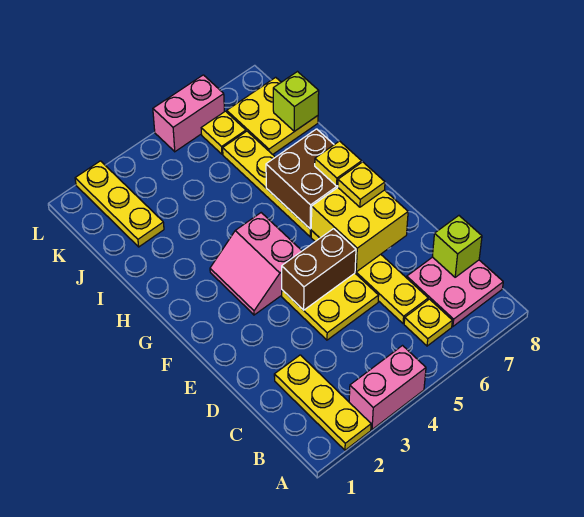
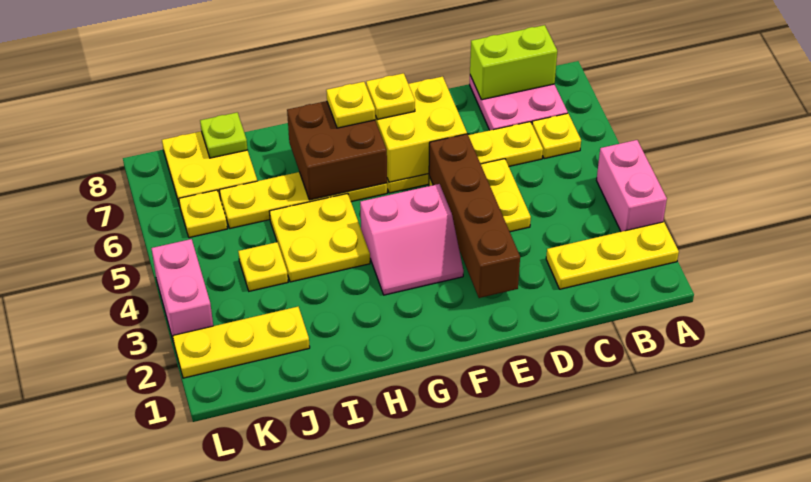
lime brick C8 level 2 -> lime brick B8:C8 level 2
brown brick E4:E5 level 2 -> brown brick E2:E5 level 2
none -> yellow plate H4:I5 level 1
none -> yellow plate J4 level 1
lime brick J8 level 2 -> lime plate J8 level 2
pink brick L5:L6 level 1 -> pink brick L3:L4 level 1

